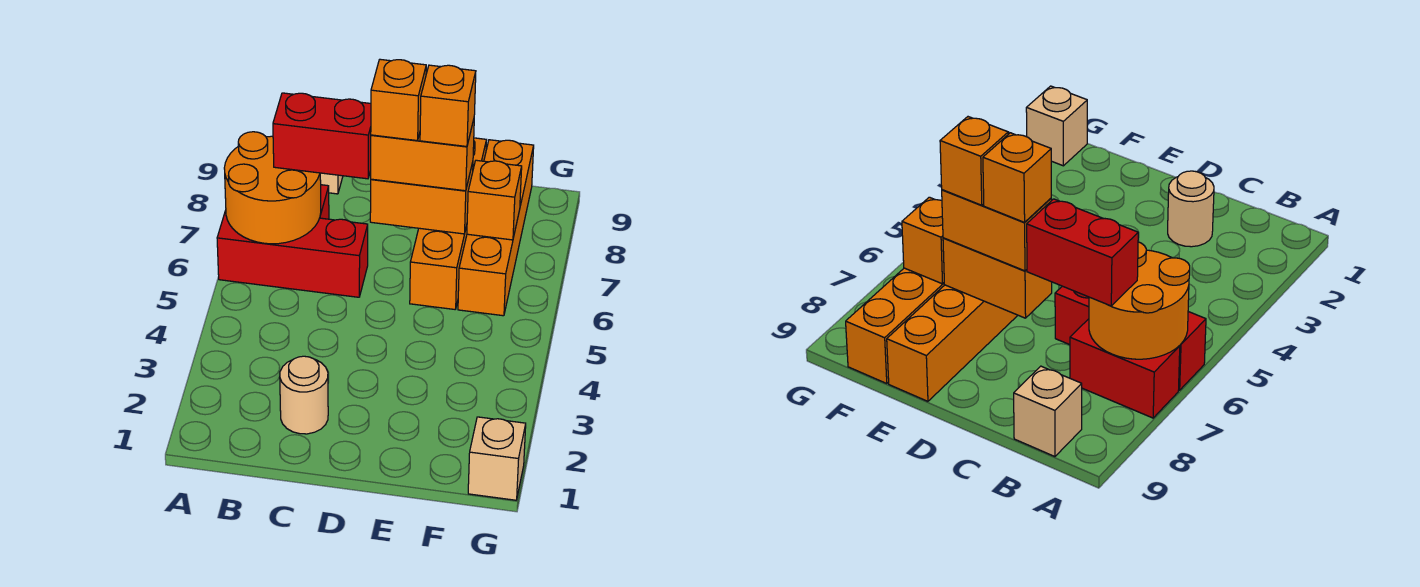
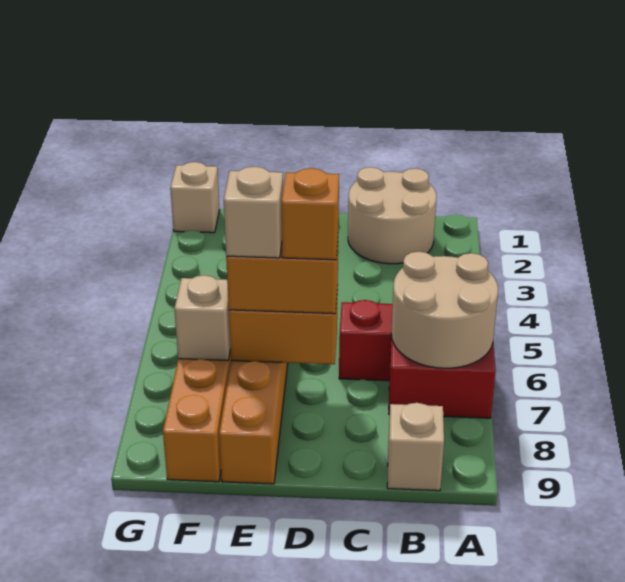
orange round brick A6:B7 level 2 -> tan round brick A6:B7 level 2
red brick B7:C7 level 3 -> none
tan round brick C2 level 1 -> tan round brick B1:C2 level 1
orange brick E7 level 4 -> tan brick E7 level 4
orange brick F7 level 2 -> tan brick F7 level 2

